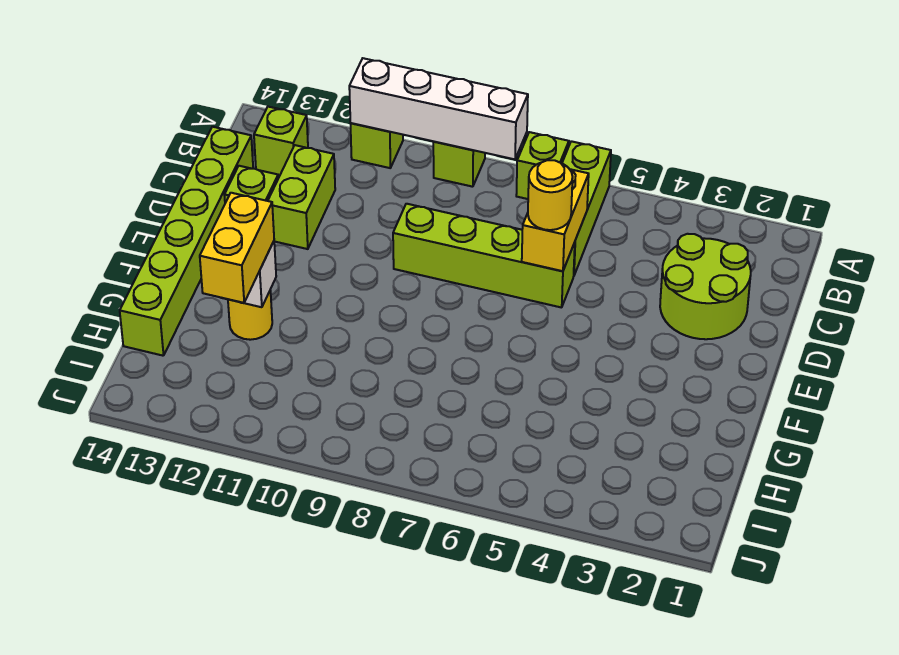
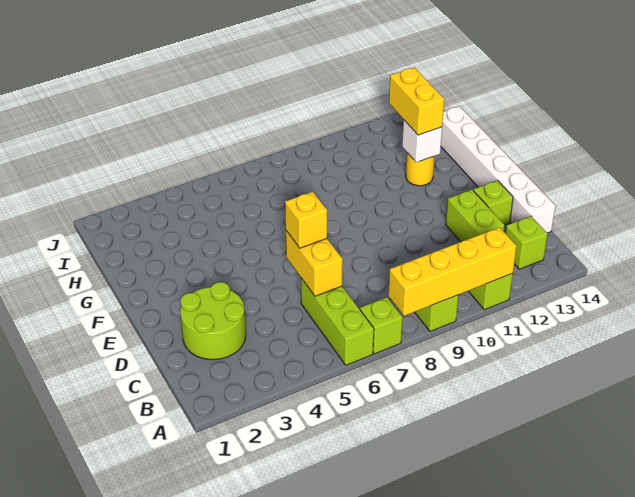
white brick A8:A11 level 2 -> yellow brick A8:A11 level 2
lime brick C14:H14 level 1 -> white brick C14:H14 level 1
lime brick D6:D9 level 1 -> none
yellow round brick D6 level 3 -> yellow brick D6 level 3

